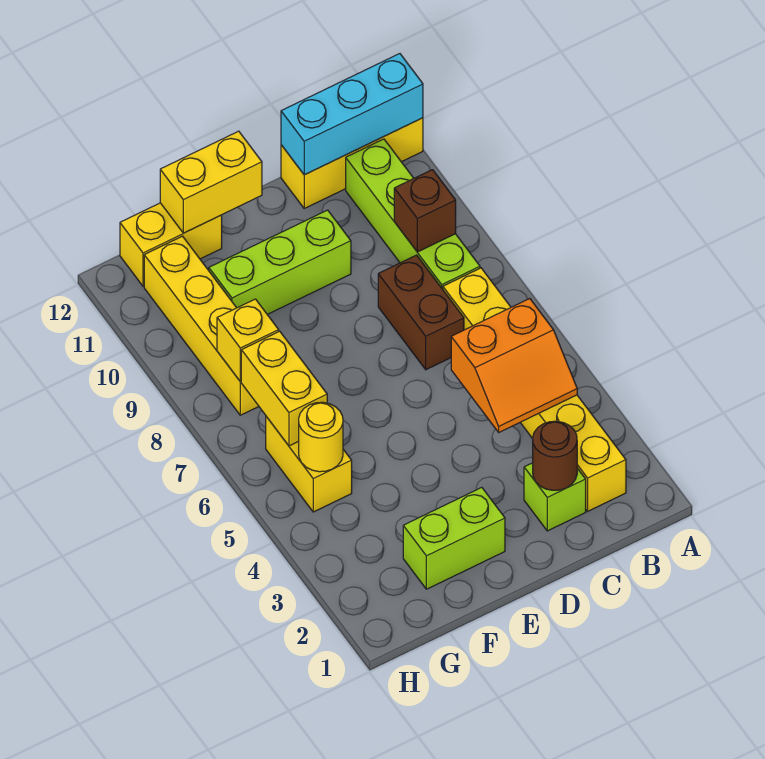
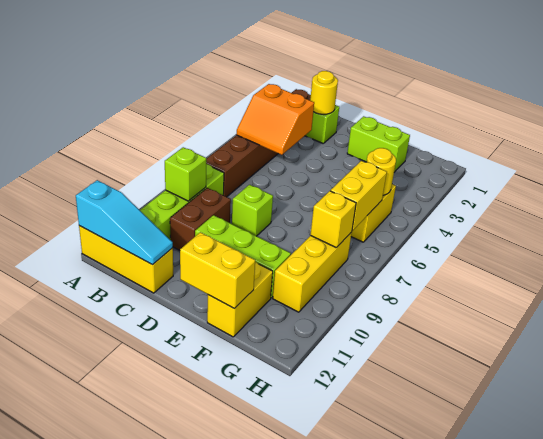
cyan brick A12:C12 level 2 -> cyan slope A12:C12 level 2 top A
yellow brick B2:B7 level 1 -> brown brick B2:B7 level 1
orange slope B4:C5 level 2 top 5 -> orange slope B4:C5 level 2 top 4
brown brick B9 level 2 -> lime brick B9 level 2
brown round brick C2 level 2 -> yellow round brick C2 level 2
brown brick C7:C8 level 1 -> brown brick C9:C10 level 1
none -> lime brick D8 level 1
yellow brick F12:G12 level 1 -> yellow brick F11:F12 level 1
yellow brick G8:G11 level 1 -> yellow brick G8:G10 level 1

